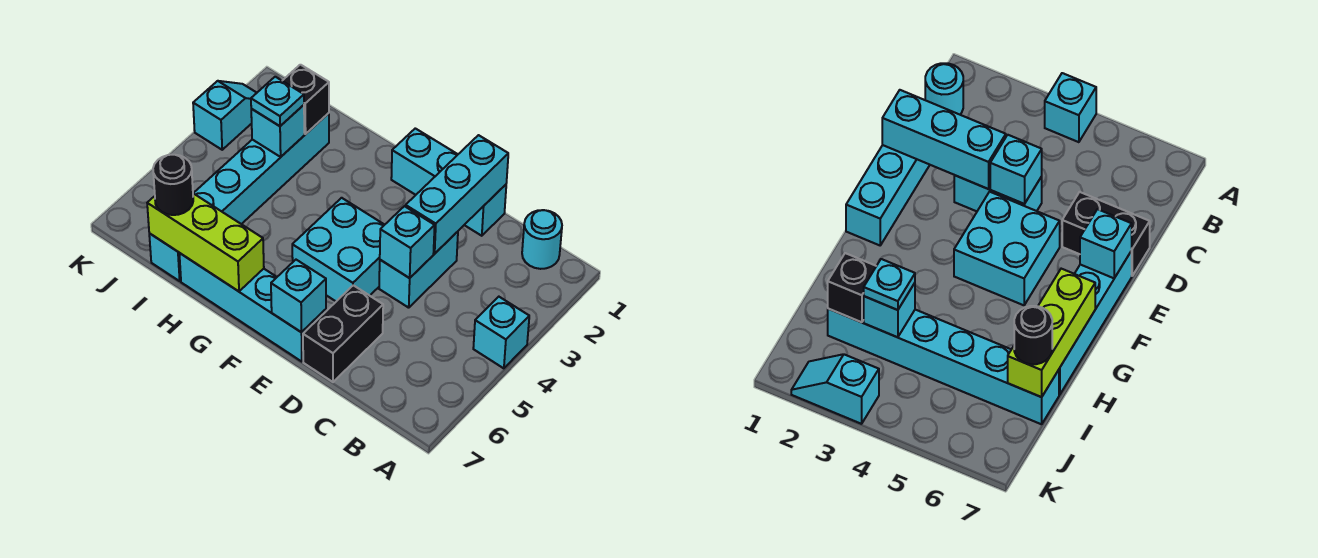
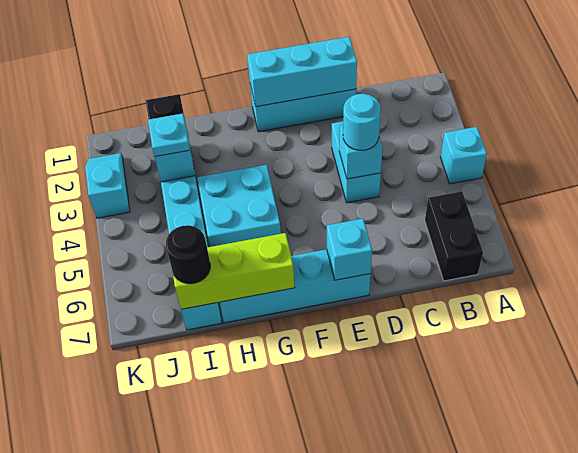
cyan round brick B1 level 1 -> cyan round brick D4 level 3
cyan brick D1:D3 level 2 -> cyan brick D1:F1 level 2
black brick D6:D7 level 1 -> black brick B6:B7 level 1
cyan brick E4:F5 level 1 -> cyan brick G4:H5 level 1

